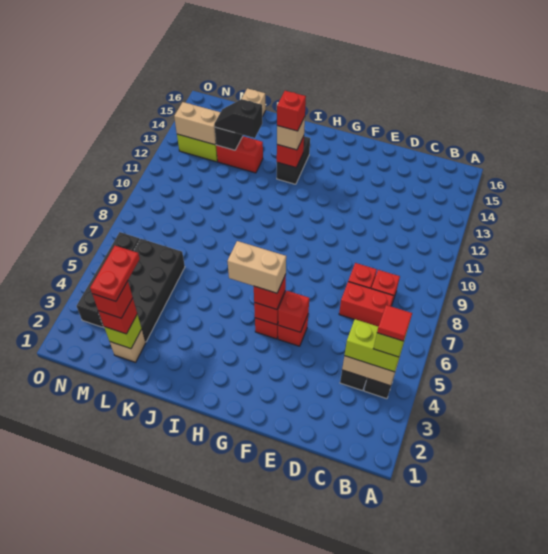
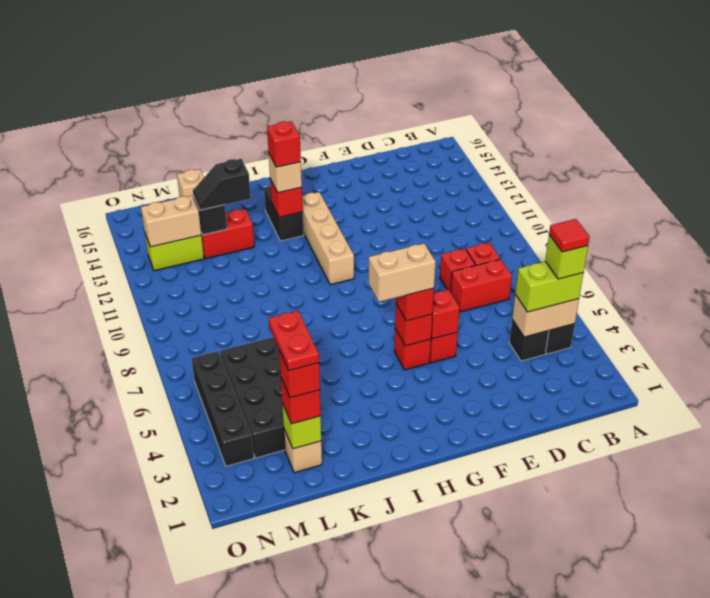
none -> tan brick H10:H13 level 1

